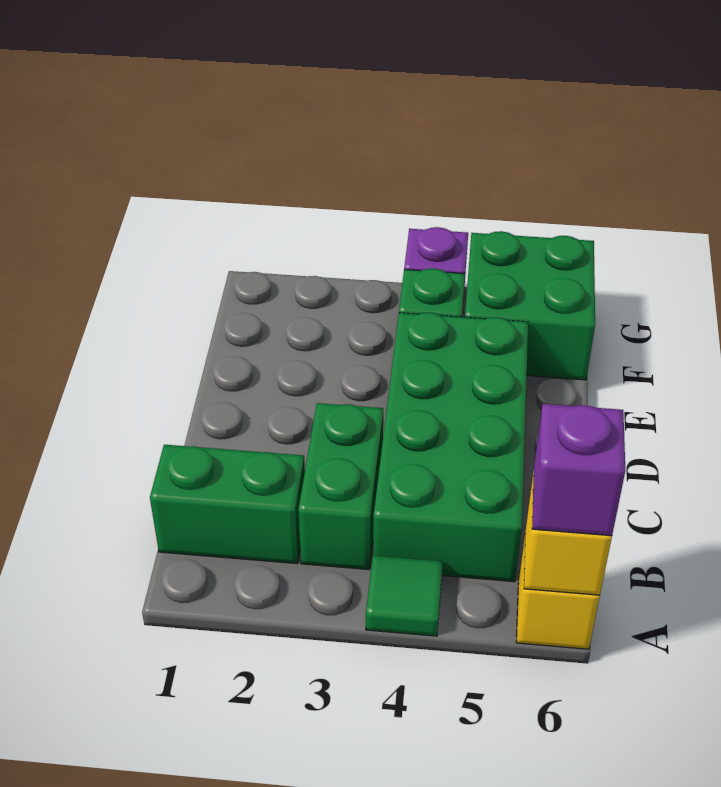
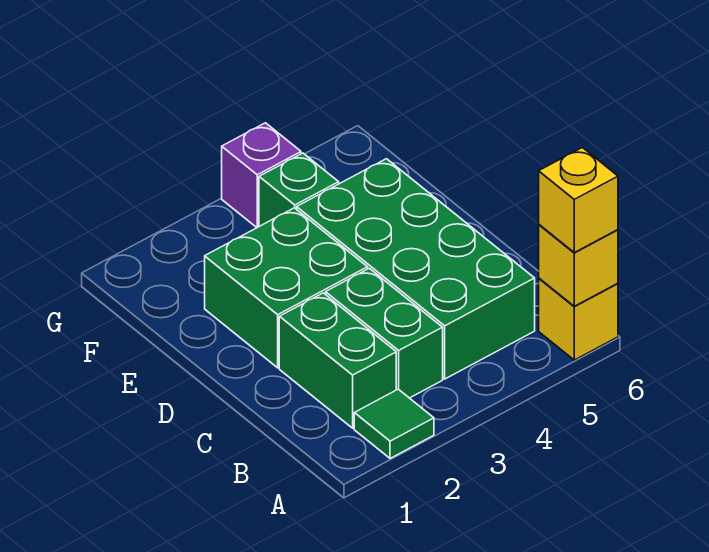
green tile A4 level 1 -> green tile A2 level 1
purple brick A6 level 3 -> yellow brick A6 level 3
green brick B1:B2 level 1 -> green brick B2:C2 level 1
green brick F5:G6 level 1 -> green brick D2:E3 level 1

